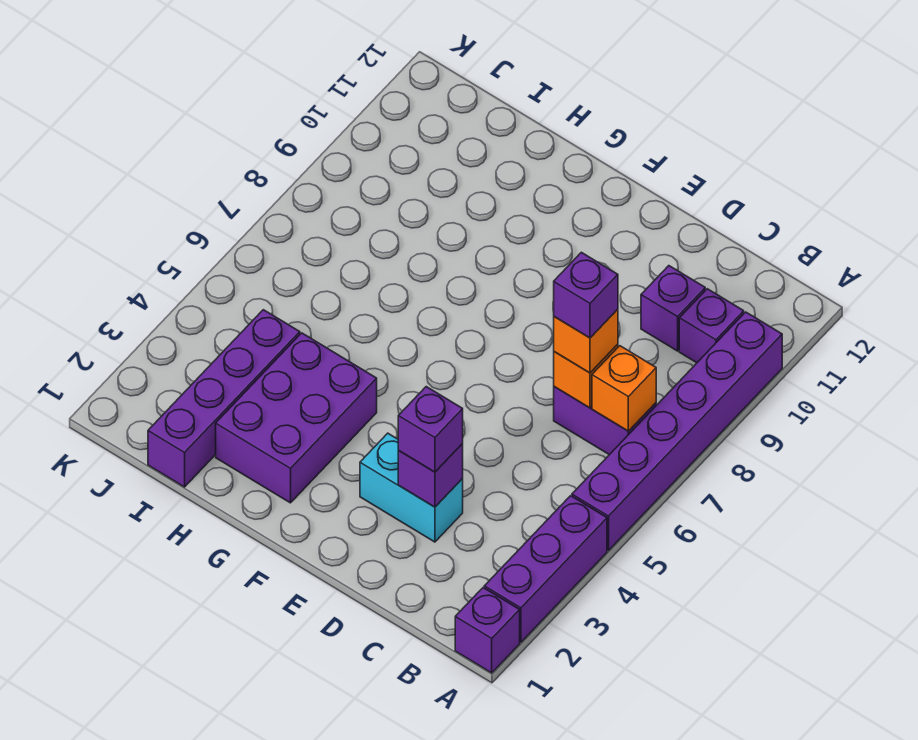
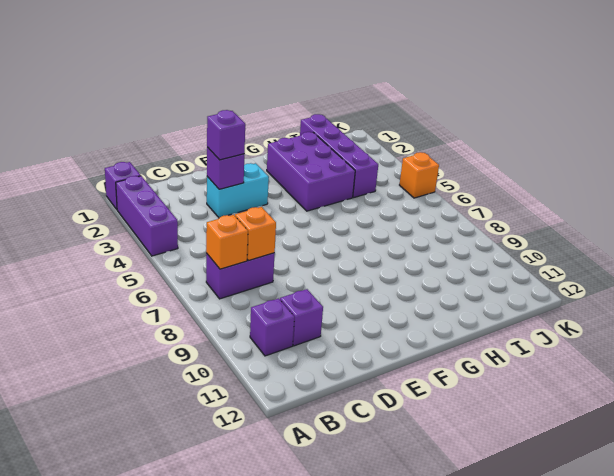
purple brick A5:A10 level 1 -> none
orange brick C7 level 3 -> orange brick K5 level 1
purple brick C7 level 4 -> none

